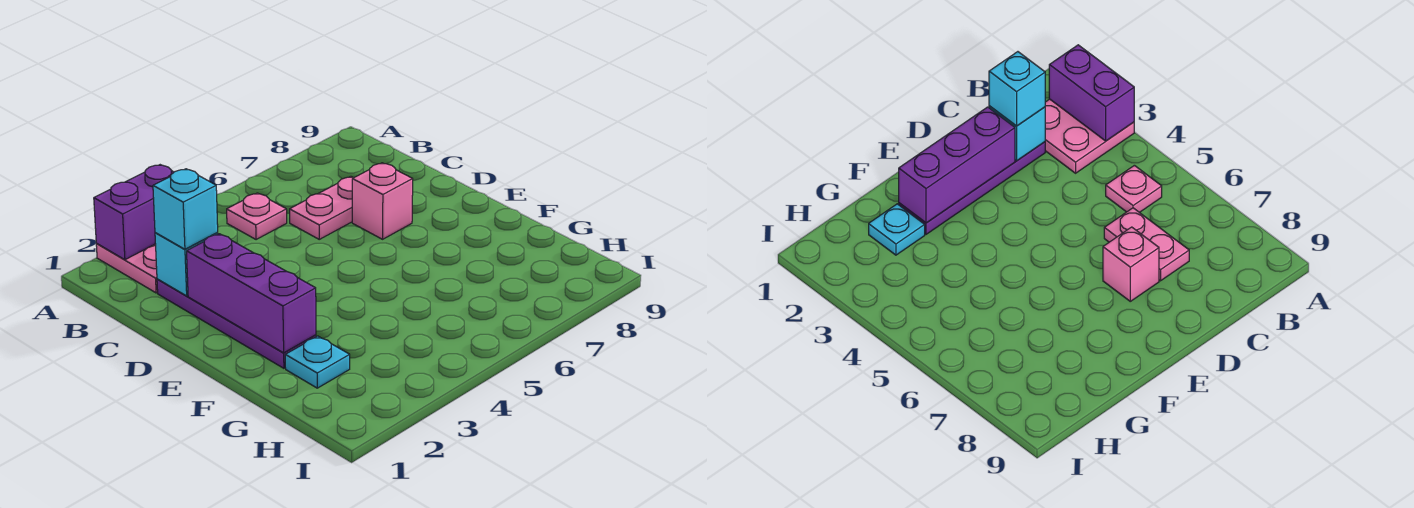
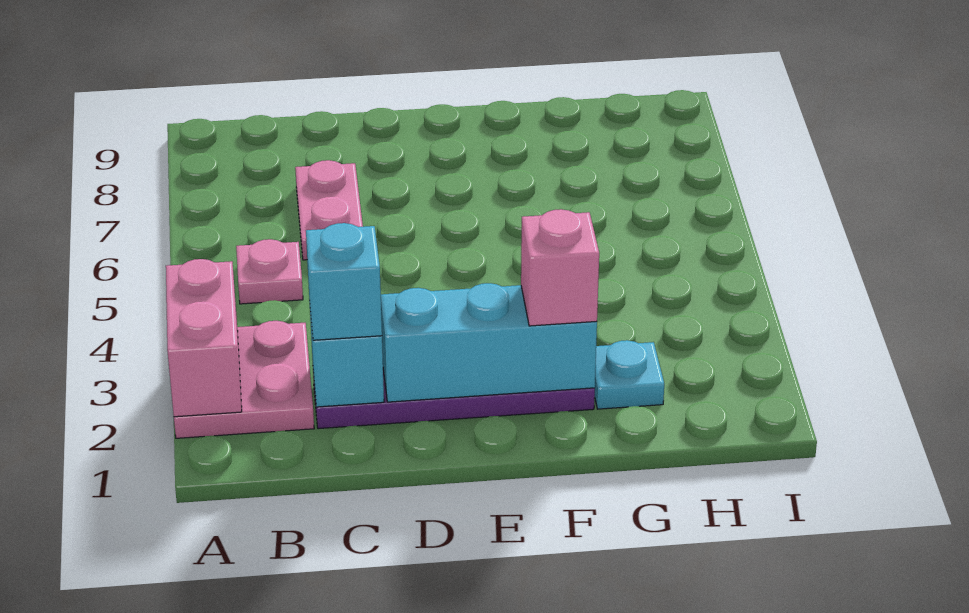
purple brick A2:A3 level 2 -> pink brick A2:A3 level 2
purple brick D2:F2 level 2 -> cyan brick D2:F2 level 2
pink brick D7 level 1 -> pink brick F2 level 3

